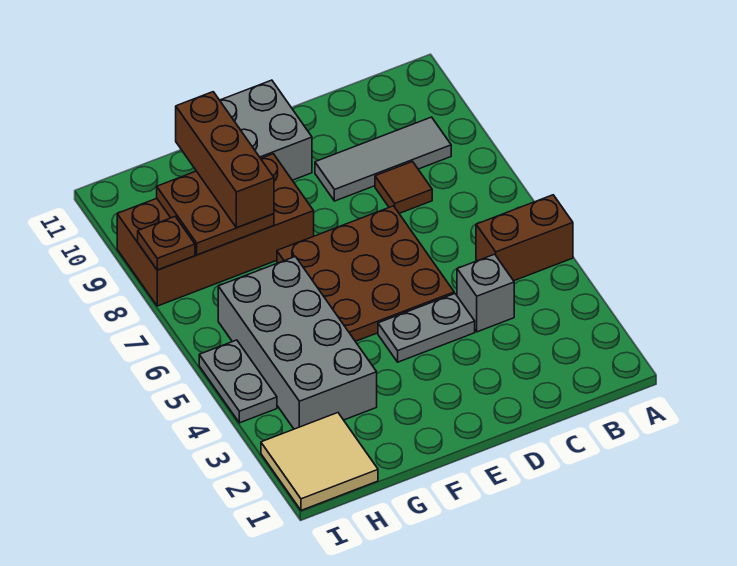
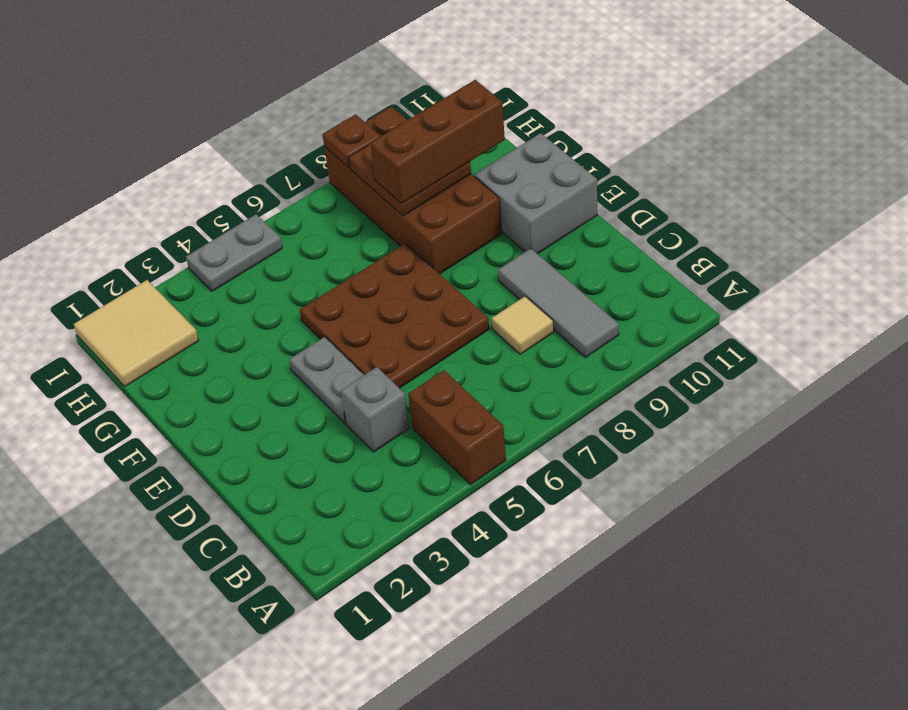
brown tile C8 level 1 -> tan tile C8 level 1
grey brick G3:H6 level 1 -> none

